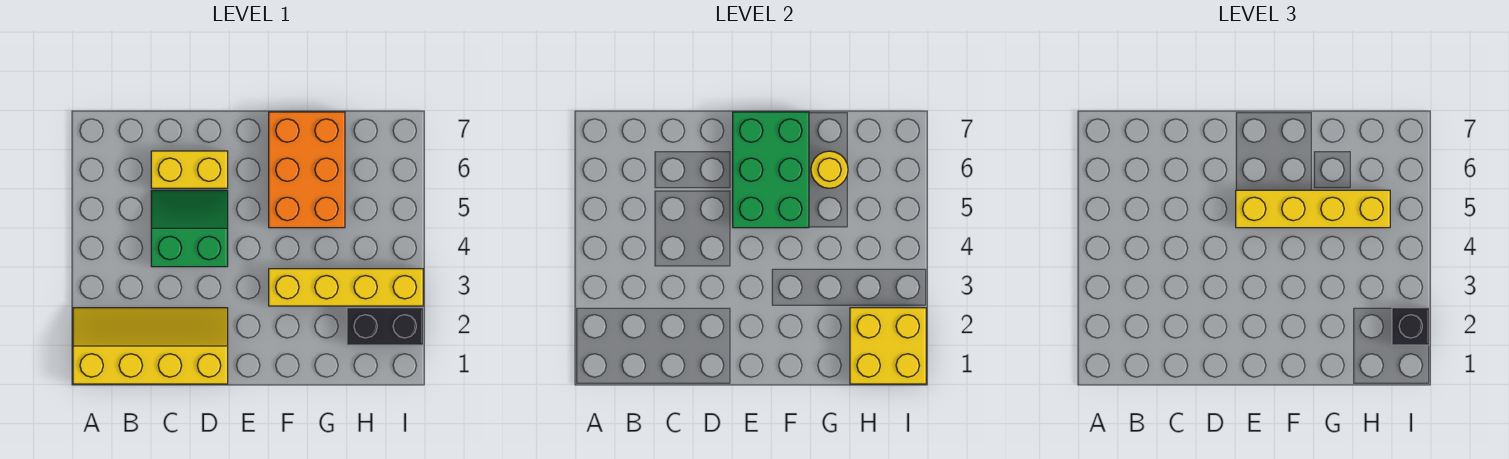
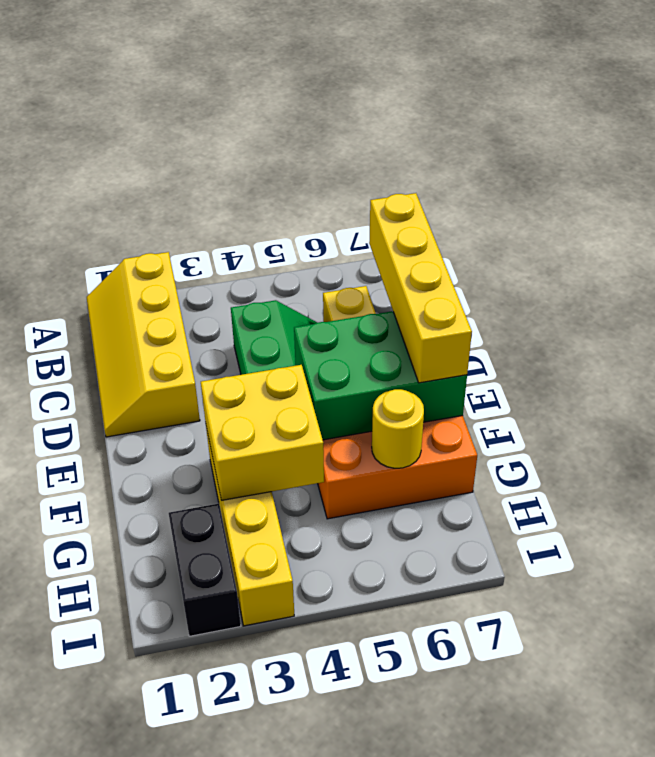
yellow slope A1:D2 level 1 top 1 -> yellow slope A1:D2 level 1 top 2
yellow brick E5:H5 level 3 -> yellow brick C7:F7 level 3
yellow brick H1:I2 level 2 -> yellow brick F3:G4 level 2
black brick I2 level 3 -> none

